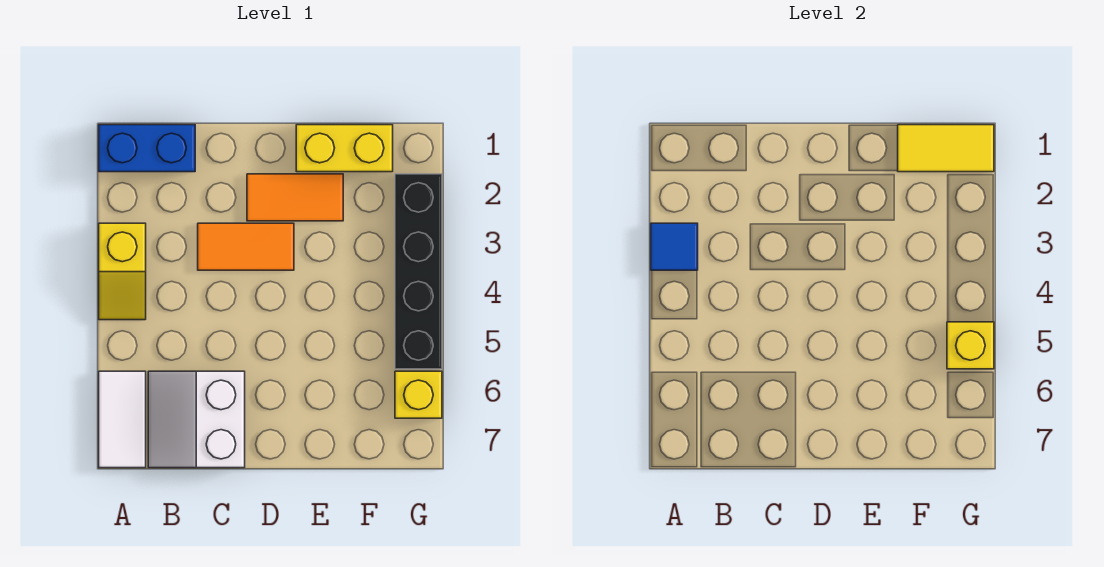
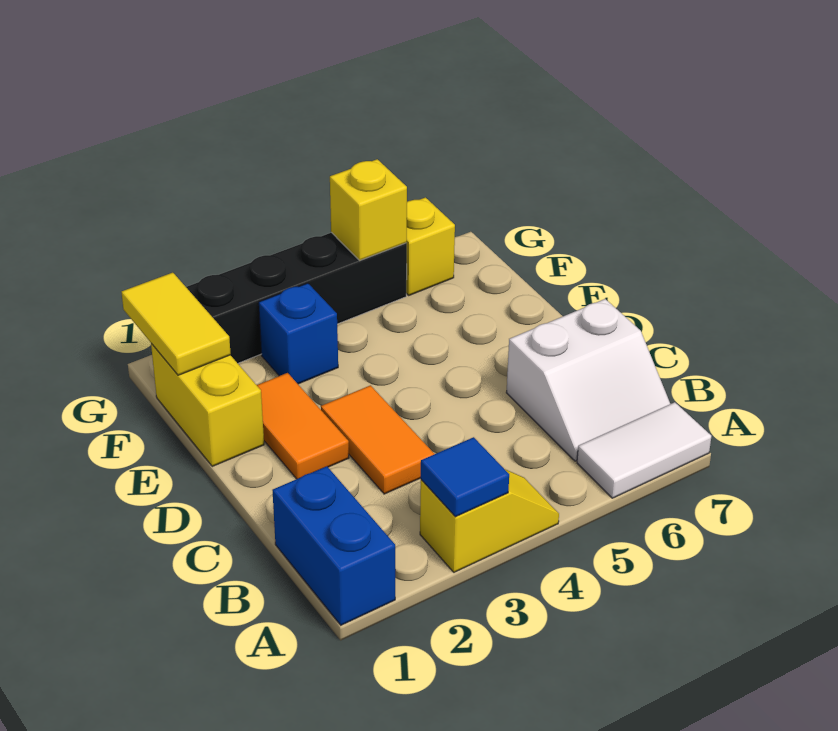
none -> blue brick F3 level 1

